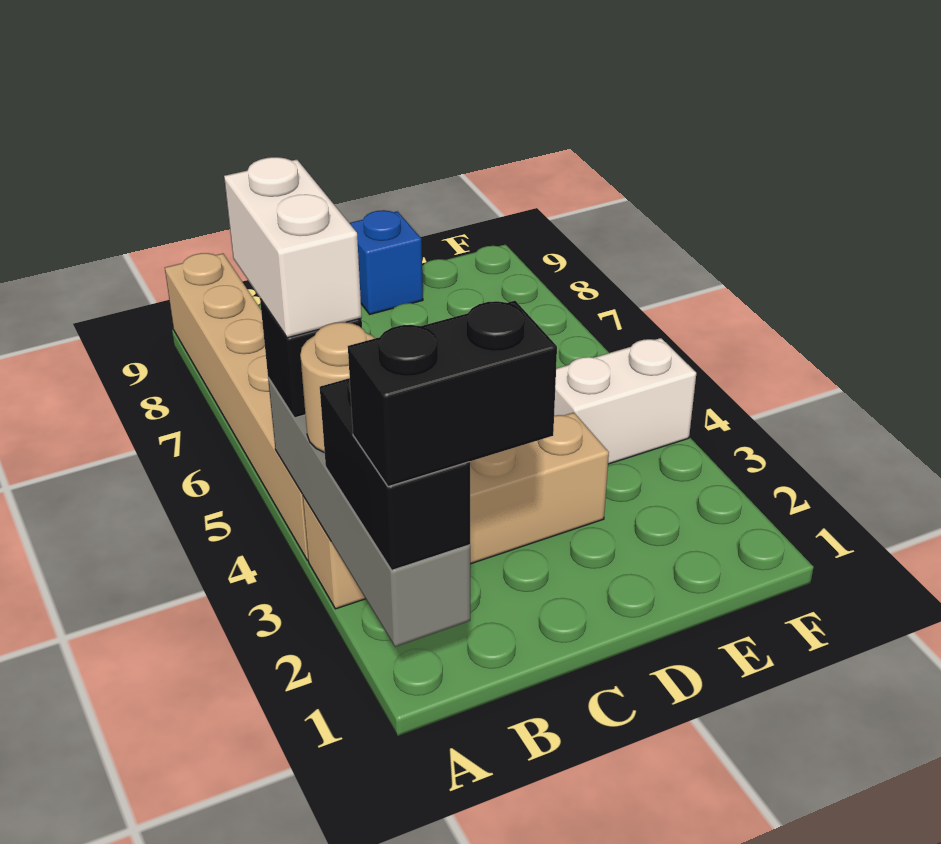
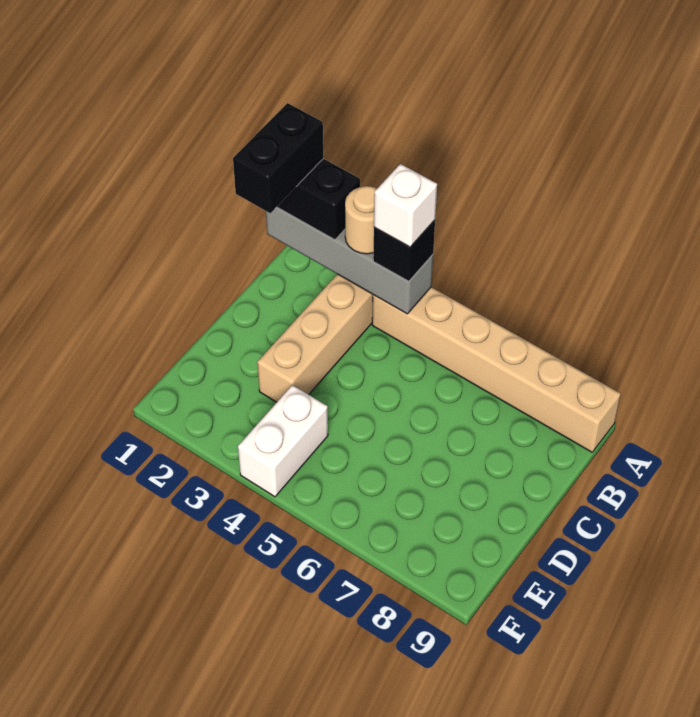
white brick A4:A5 level 4 -> white brick A4 level 4
blue brick D9 level 1 -> none

